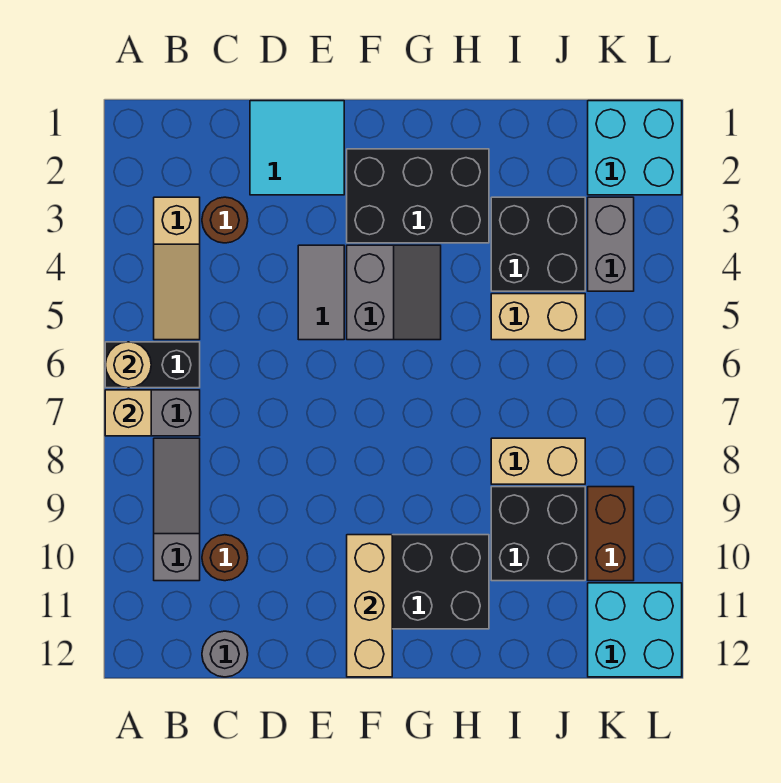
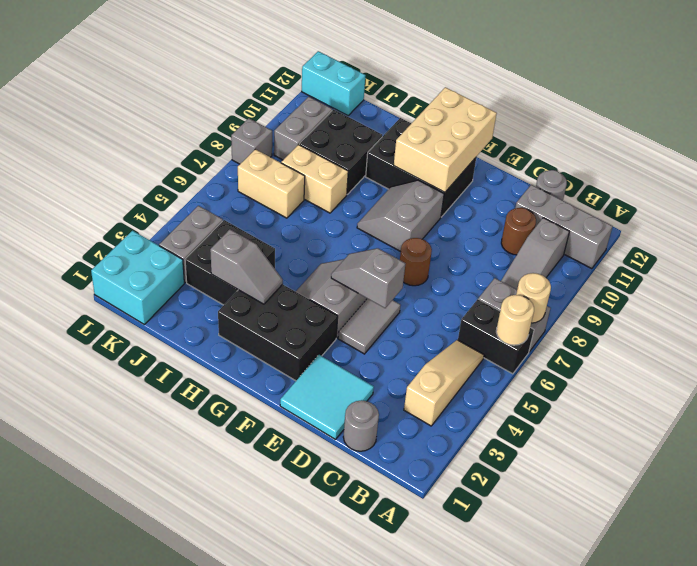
tan brick A7 level 2 -> tan round brick A7 level 2
none -> grey brick A11:C11 level 1
none -> grey round brick C1 level 1
brown round brick C3 level 1 -> brown round brick E7 level 1
none -> grey slope E5:F5 level 2 top E
none -> grey slope F8:G9 level 1 top F
tan brick F10:F12 level 2 -> tan brick F10:G12 level 2
none -> grey slope H3:I3 level 2 top I
tan brick I5:J5 level 1 -> tan brick J7:K7 level 1
brown brick K9:K10 level 1 -> grey brick K9:K10 level 1
cyan brick K11:L12 level 1 -> cyan brick K12:L12 level 1
none -> grey brick L8 level 1

